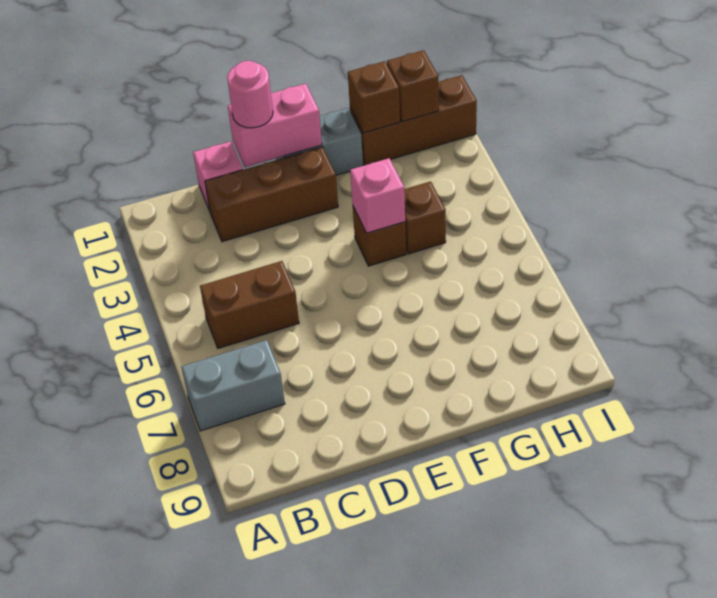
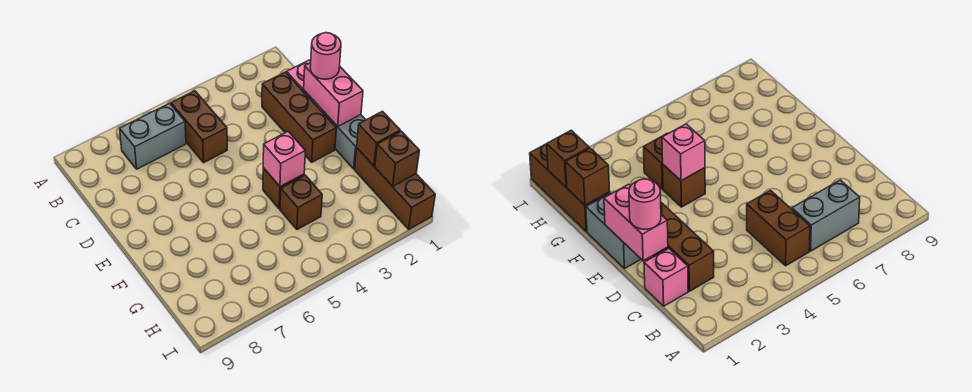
grey brick A7:B7 level 1 -> grey brick B6:B7 level 1

